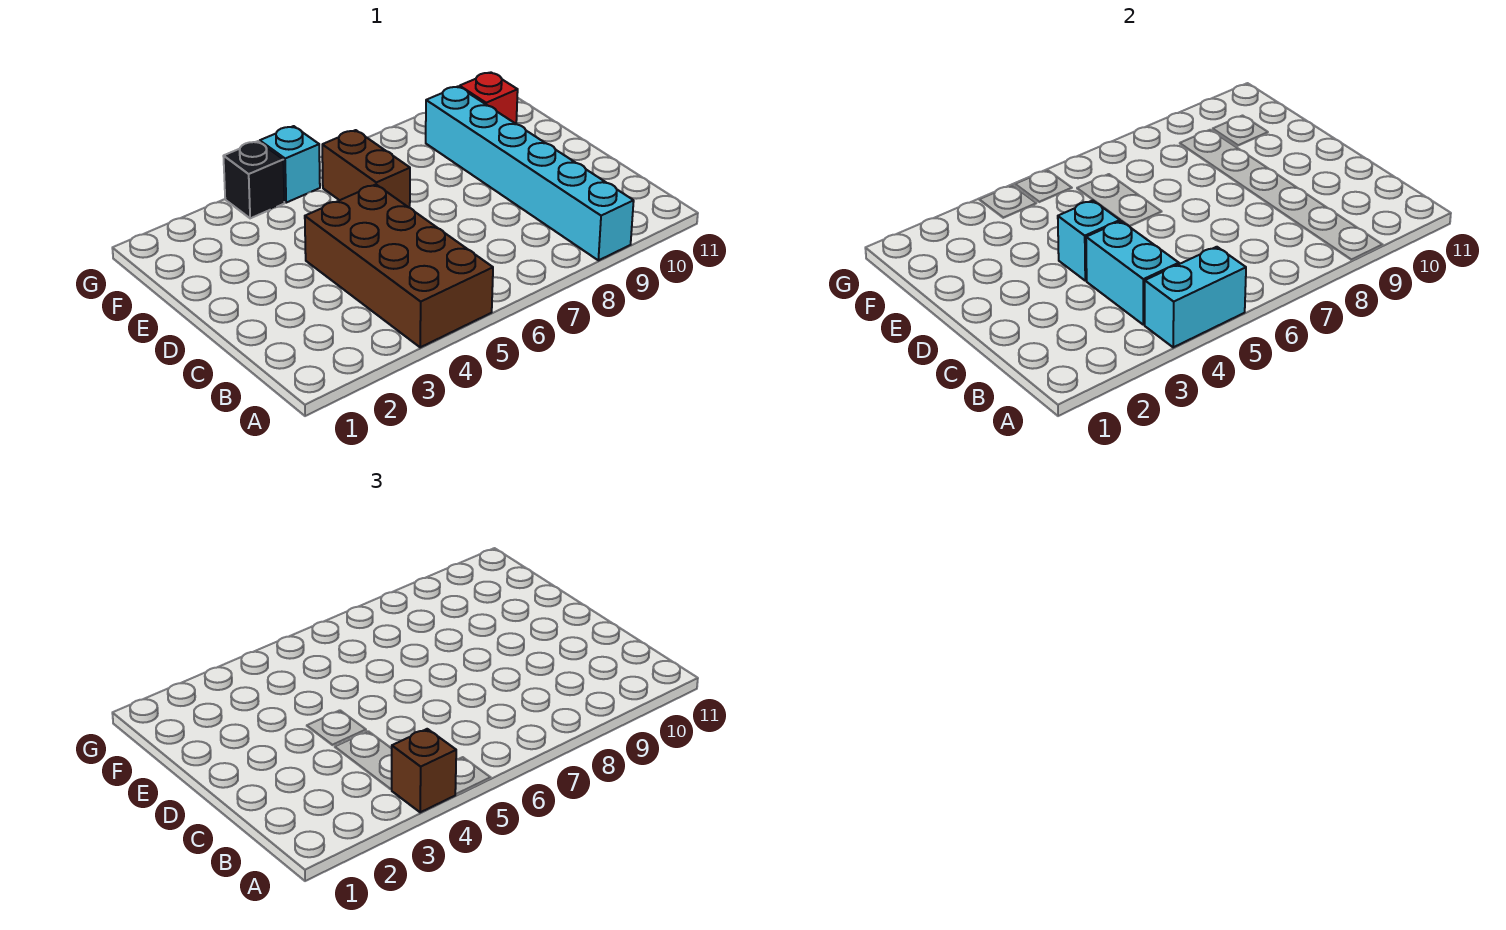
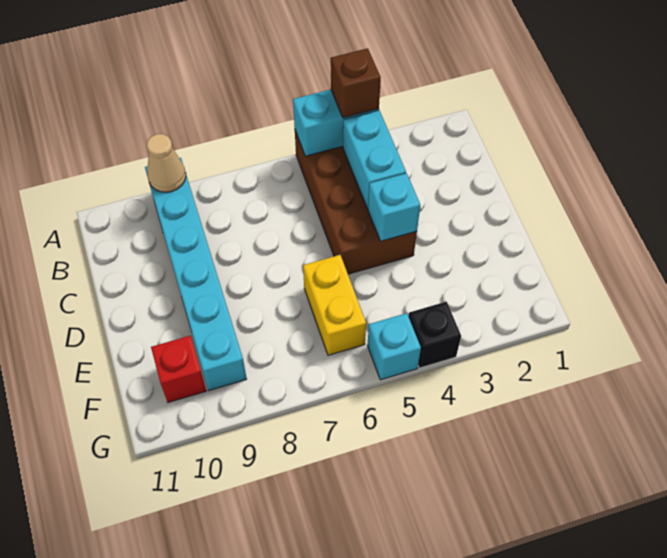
none -> tan cone A9 level 2
brown brick E6:F6 level 1 -> yellow brick E6:F6 level 1

